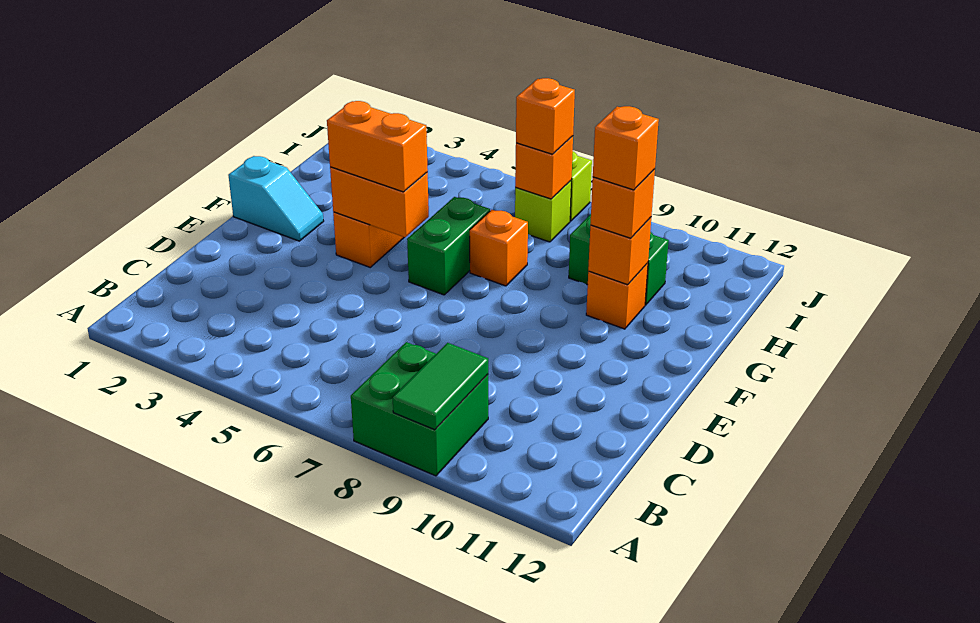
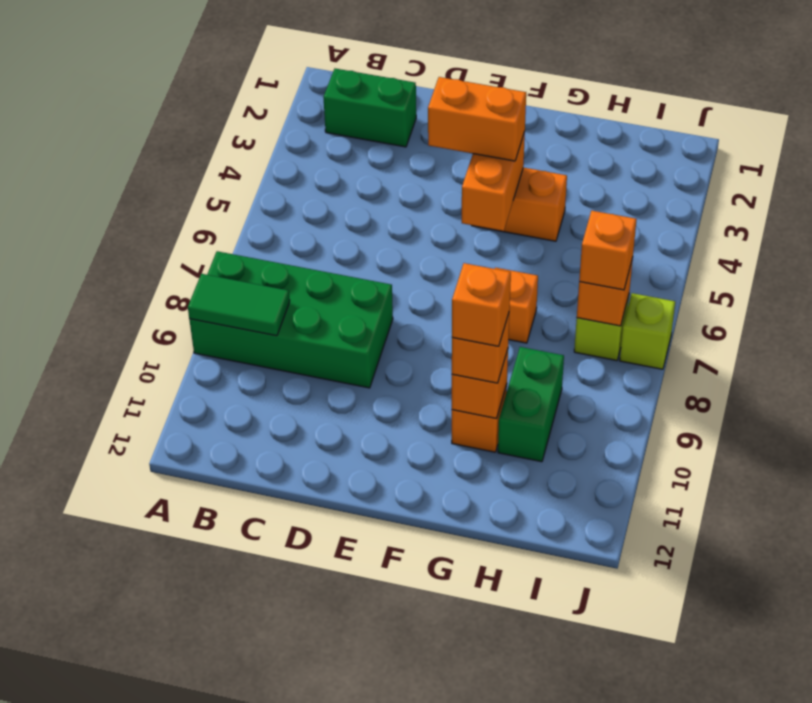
green brick A8:B9 level 1 -> green brick A8:D9 level 1
cyan slope F1:F2 level 1 top 1 -> none
orange brick F4:F5 level 3 -> orange brick E4:F4 level 3
green brick F6:G6 level 1 -> green brick B2:C2 level 1

